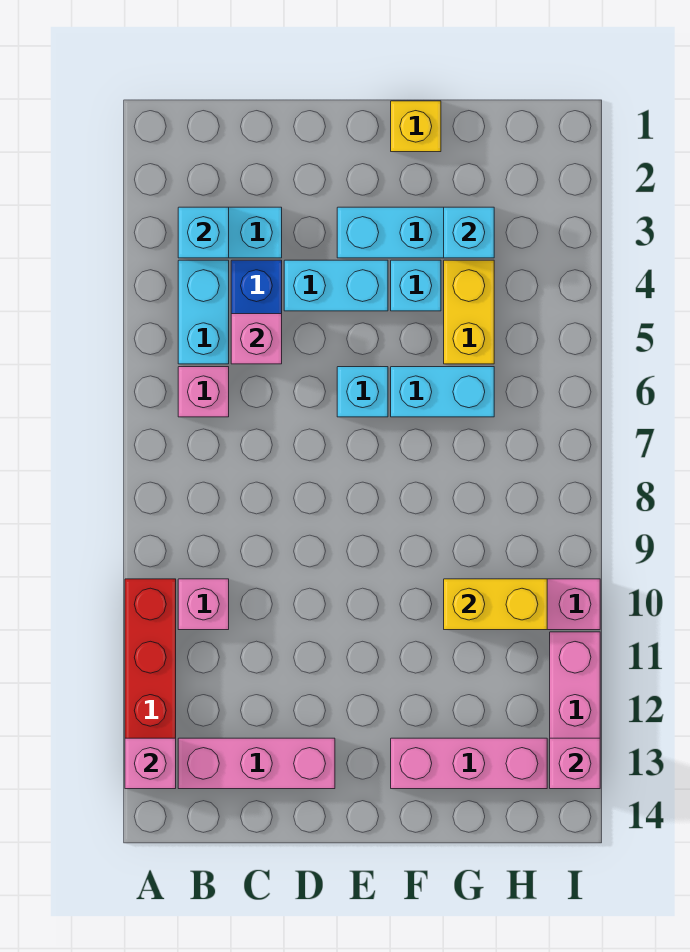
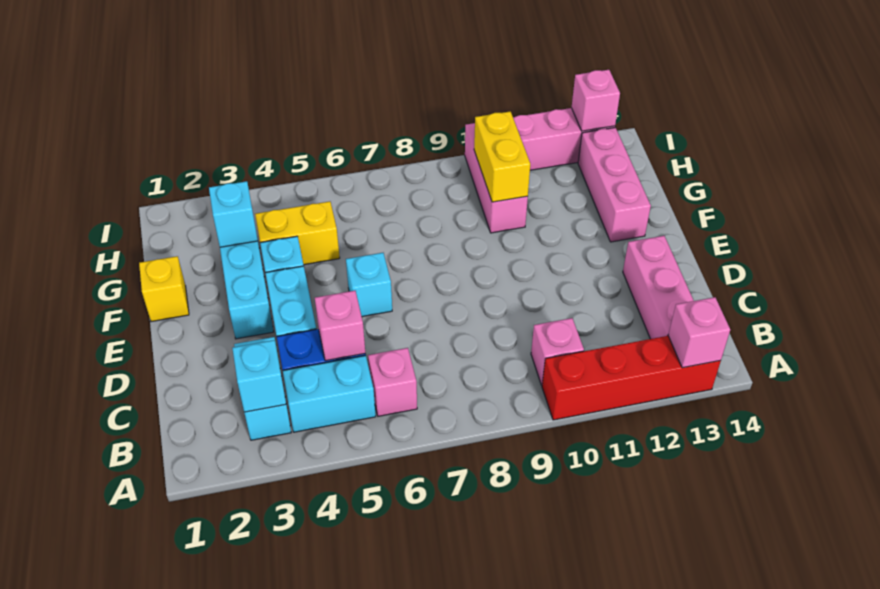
cyan brick F6:G6 level 1 -> none

